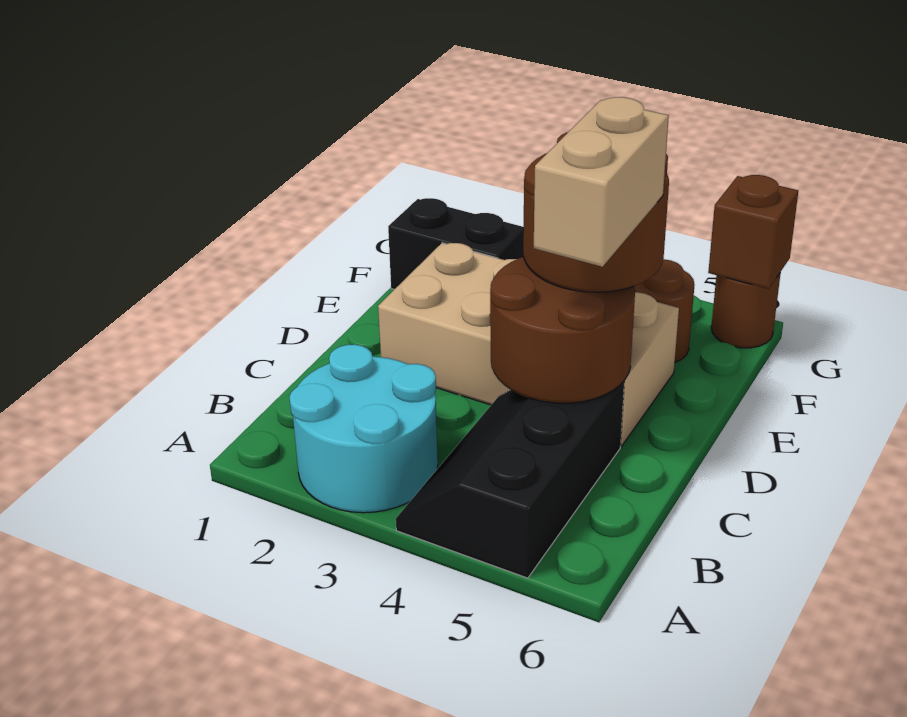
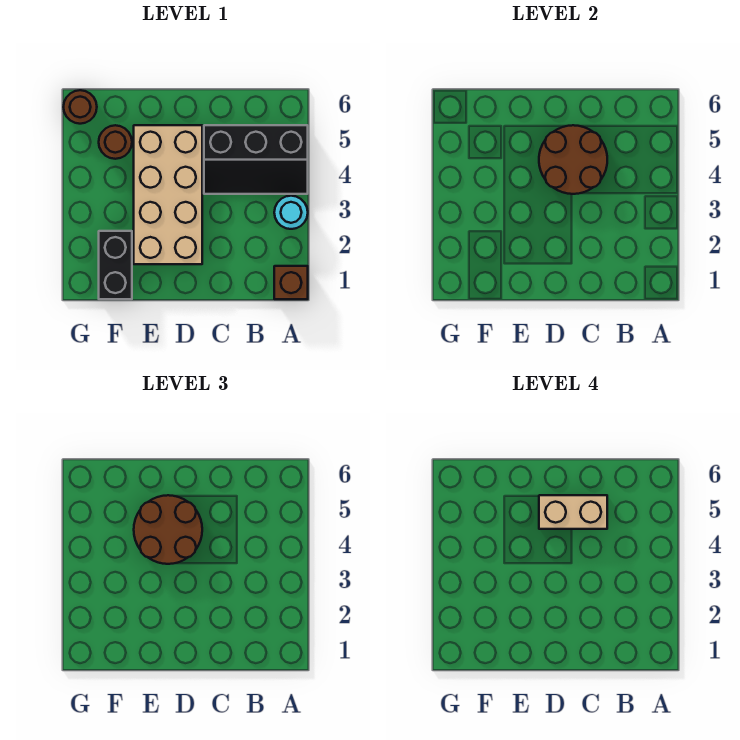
cyan round brick A2:B3 level 1 -> cyan round brick A3 level 1
brown brick G6 level 2 -> brown brick A1 level 1

